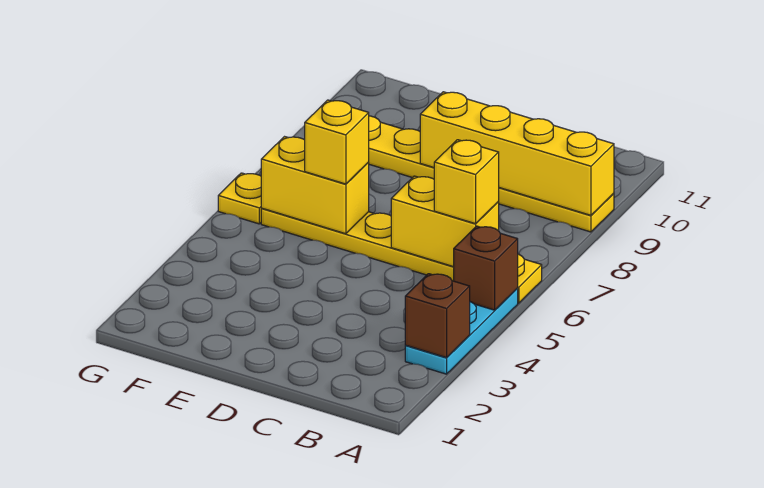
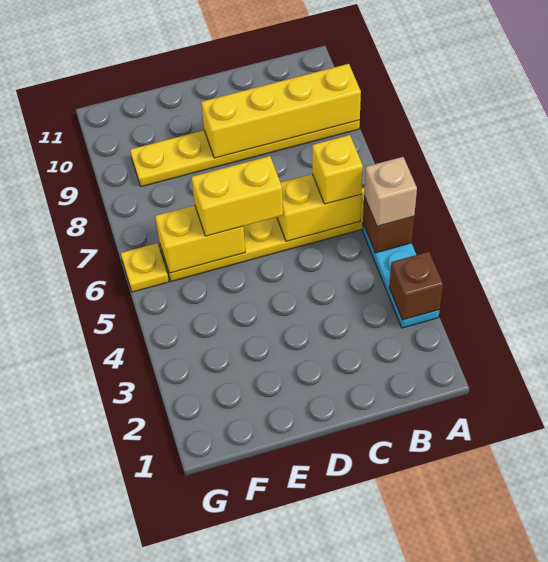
none -> tan brick A5 level 3
yellow brick E6 level 3 -> yellow brick D6:E6 level 3

